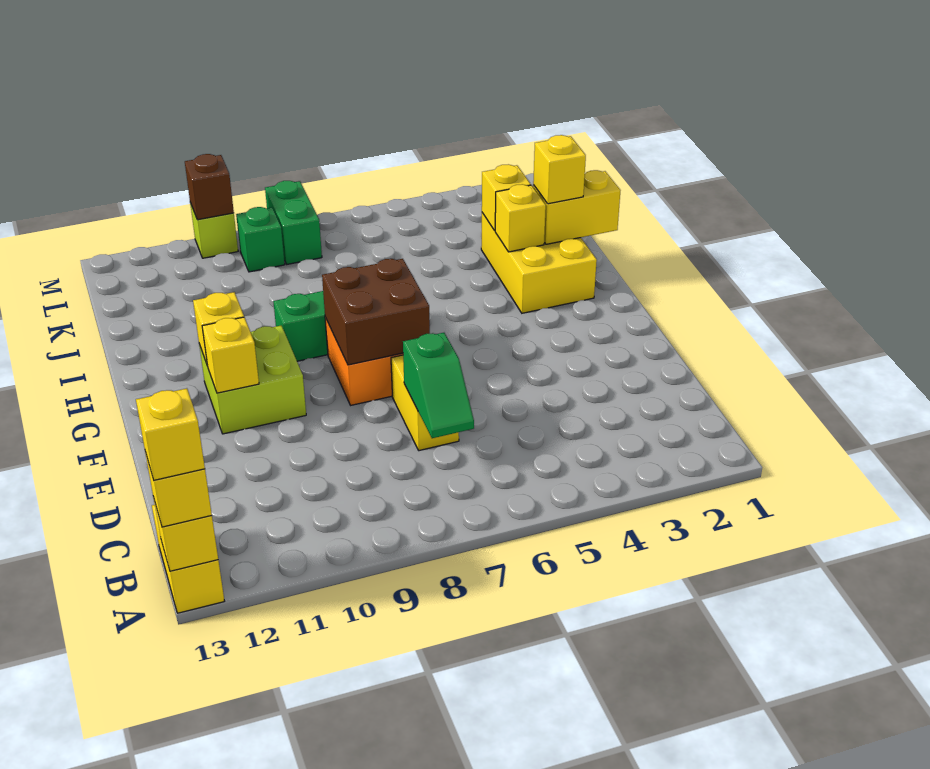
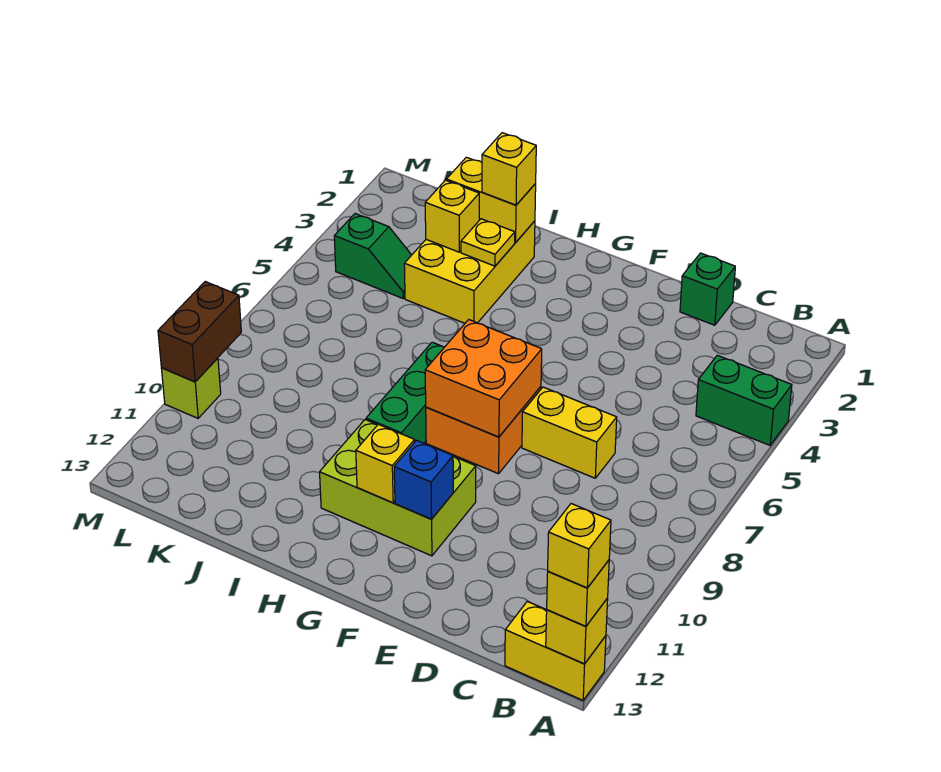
green slope C7:D7 level 2 top D -> green slope K4:L4 level 1 top L
brown brick F7:G8 level 2 -> orange brick F7:G8 level 2
lime brick F10:G11 level 1 -> lime brick F10:H11 level 1
yellow brick F11 level 2 -> blue brick F11 level 2
yellow brick H2:J3 level 1 -> yellow brick I2:J4 level 1
yellow brick I1:I2 level 2 -> yellow brick I2:J2 level 2
yellow brick I3 level 2 -> yellow plate I3 level 2
green brick L8:M8 level 1 -> green brick A4:B4 level 1
green brick L9 level 1 -> green brick D1 level 1
brown brick M10 level 2 -> brown brick M9:M10 level 2

